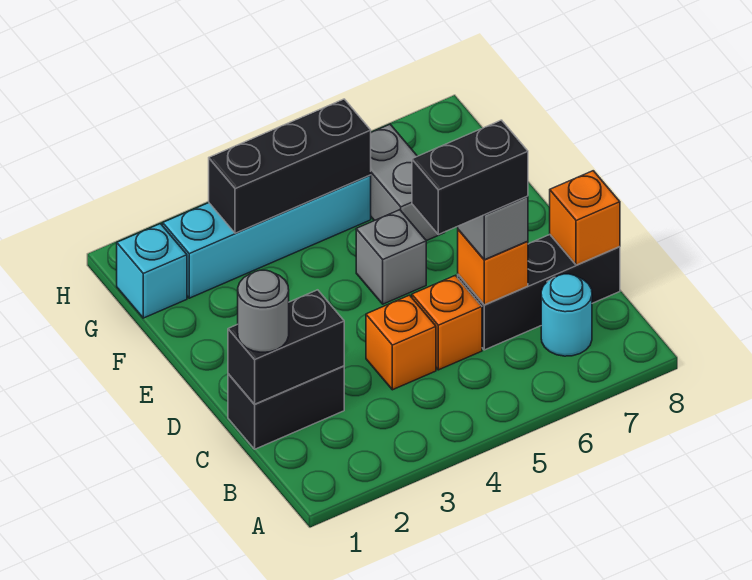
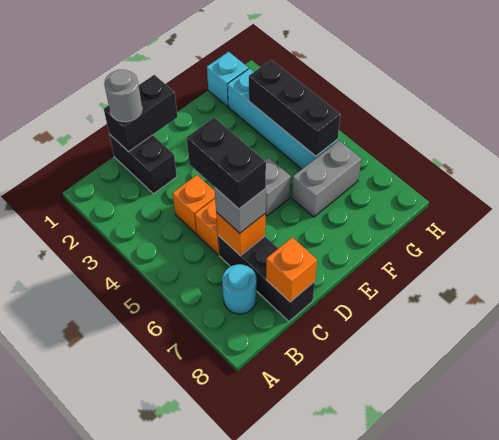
black brick C1:C2 level 2 -> black brick C1:D1 level 2

